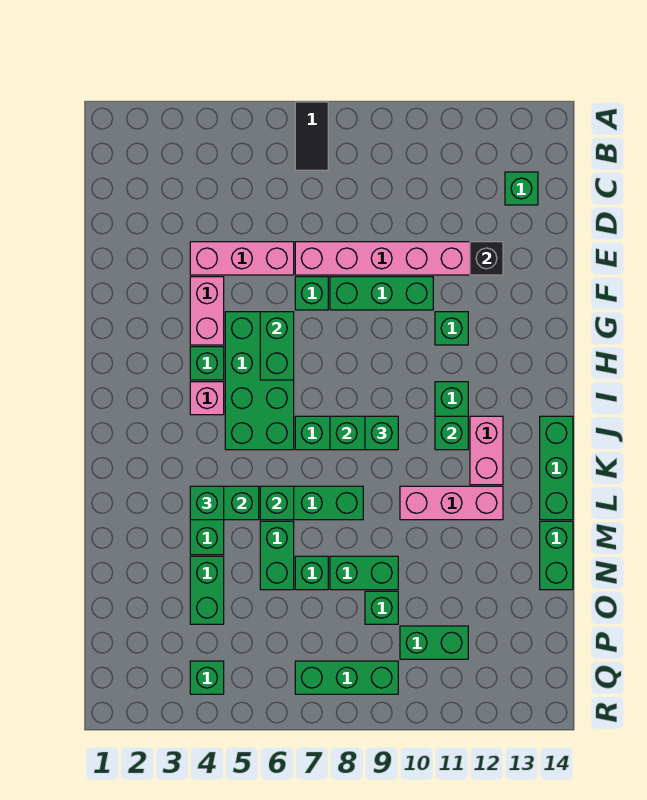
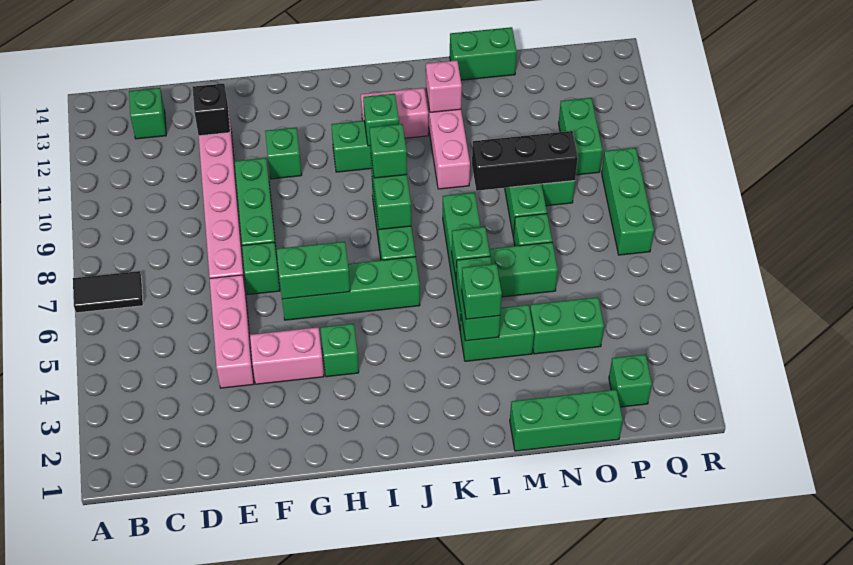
green brick G5:J6 level 1 -> green brick G6:J6 level 1
pink brick I4 level 1 -> pink brick L12 level 2
green brick J14:L14 level 1 -> green brick M1:O1 level 1
none -> black brick M9:O9 level 2
green brick Q4 level 1 -> green brick P2 level 1

